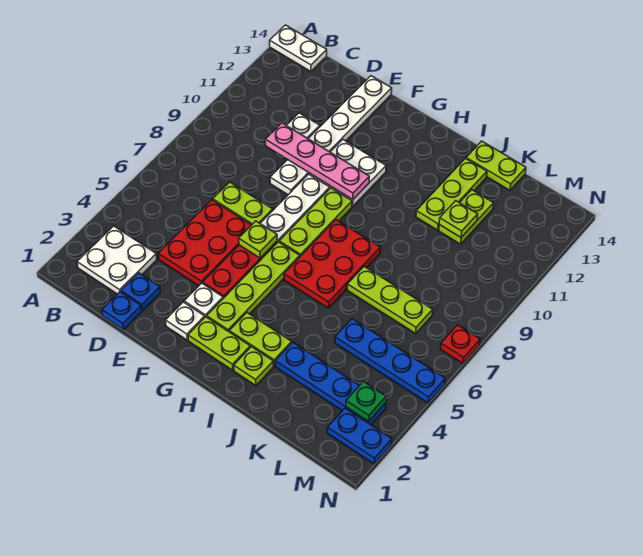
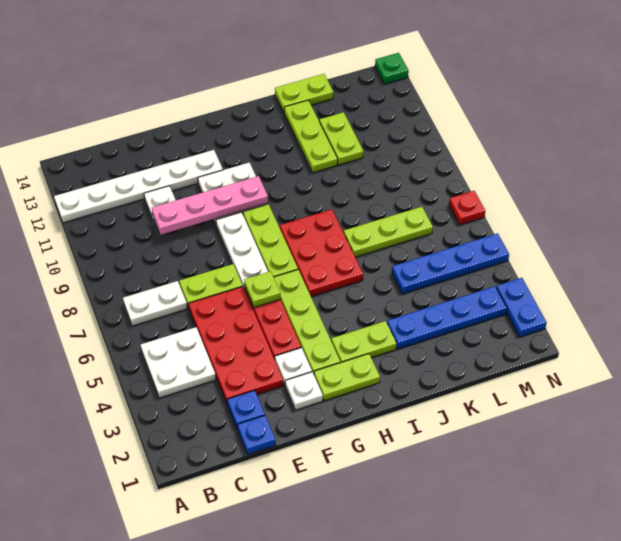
white plate A14:B14 level 1 -> white plate B7:C7 level 1
white plate B2:C3 level 1 -> white plate B4:C5 level 1
red plate D4:E6 level 1 -> red plate D3:E6 level 1
white plate E9:E14 level 1 -> white plate A12:F12 level 1
lime plate I2 level 1 -> none
lime plate K11 level 2 -> none
blue plate M2:N2 level 1 -> blue plate N2:N3 level 1
green plate M3 level 2 -> green plate N14 level 1

